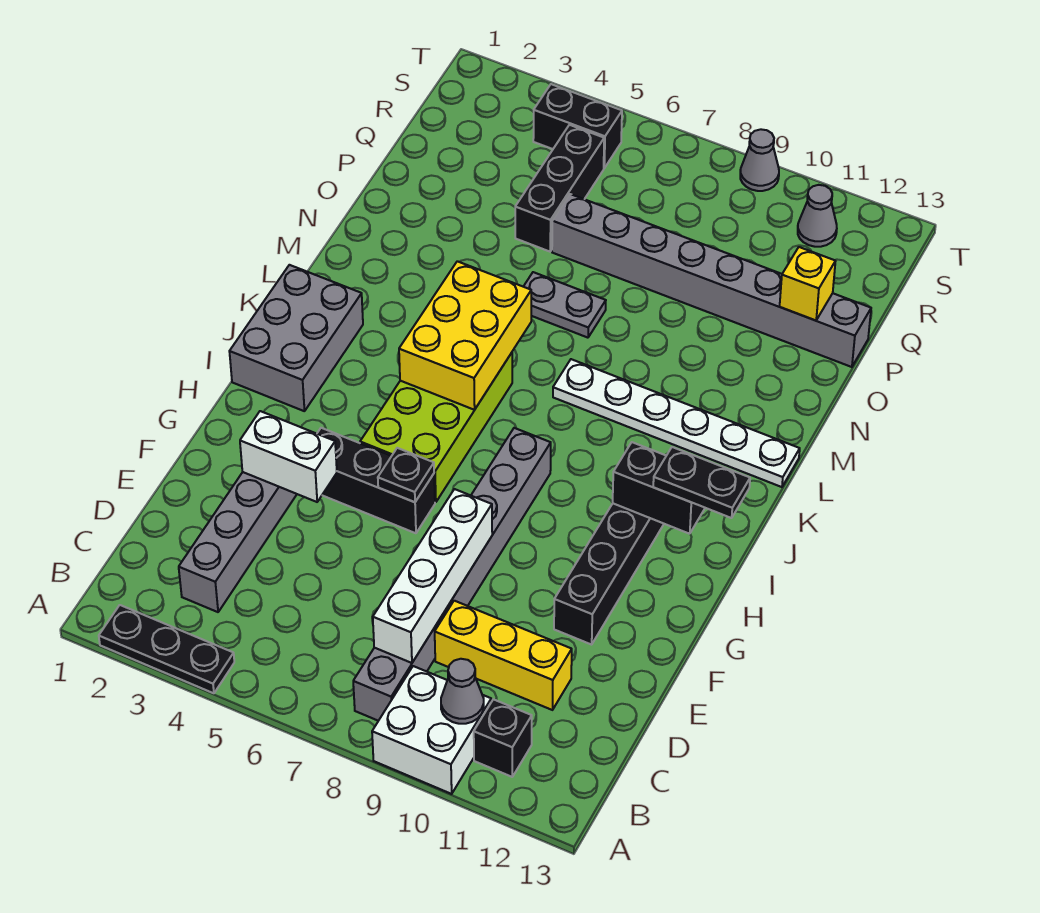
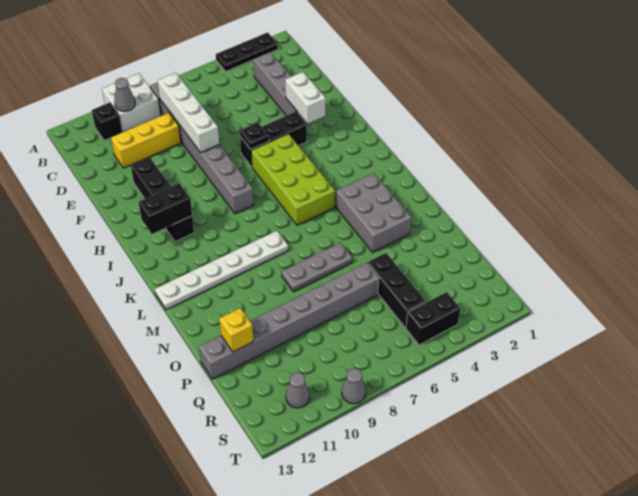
white brick F3:F4 level 2 -> white brick F3:G3 level 2
grey brick I1:K2 level 1 -> grey brick L3:N4 level 1
black plate I12:I13 level 3 -> none
yellow brick J5:L6 level 2 -> none
grey plate N6:N7 level 1 -> grey plate N6:N8 level 1

